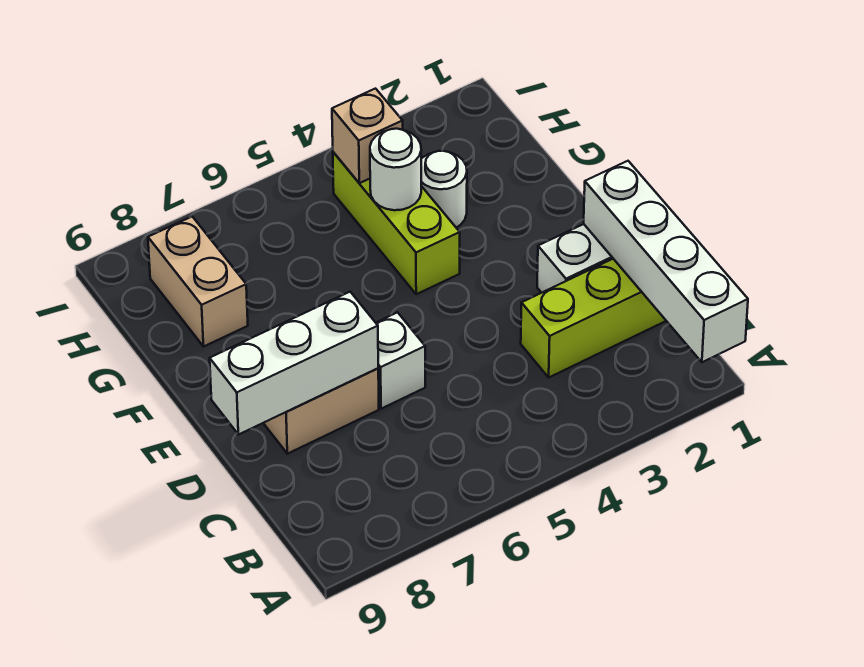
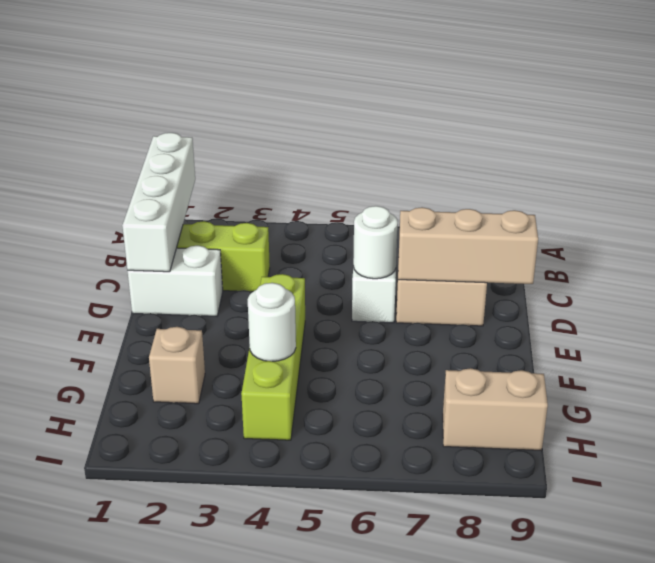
white brick D7:D9 level 2 -> tan brick D7:D9 level 2
lime brick F4:H4 level 1 -> lime brick E4:H4 level 1
white round brick G3 level 1 -> white round brick D6 level 2
tan brick G8:H8 level 1 -> tan brick H8:H9 level 1
tan brick H4 level 2 -> tan brick G2 level 1

